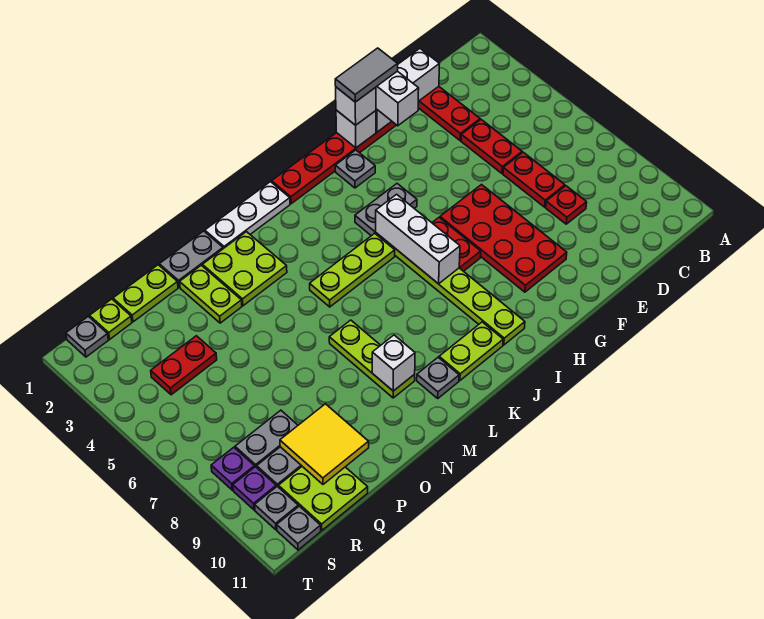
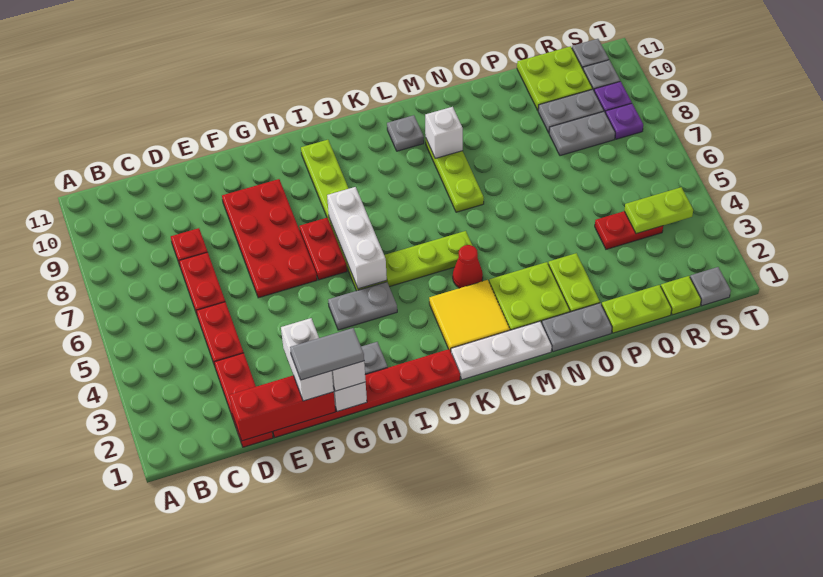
white brick D1:F1 level 2 -> red brick D1:F1 level 2
lime plate J10:K10 level 1 -> lime plate R4:S4 level 2
none -> red cone L4 level 1
yellow tile P9:Q10 level 2 -> yellow tile K2:L3 level 1

